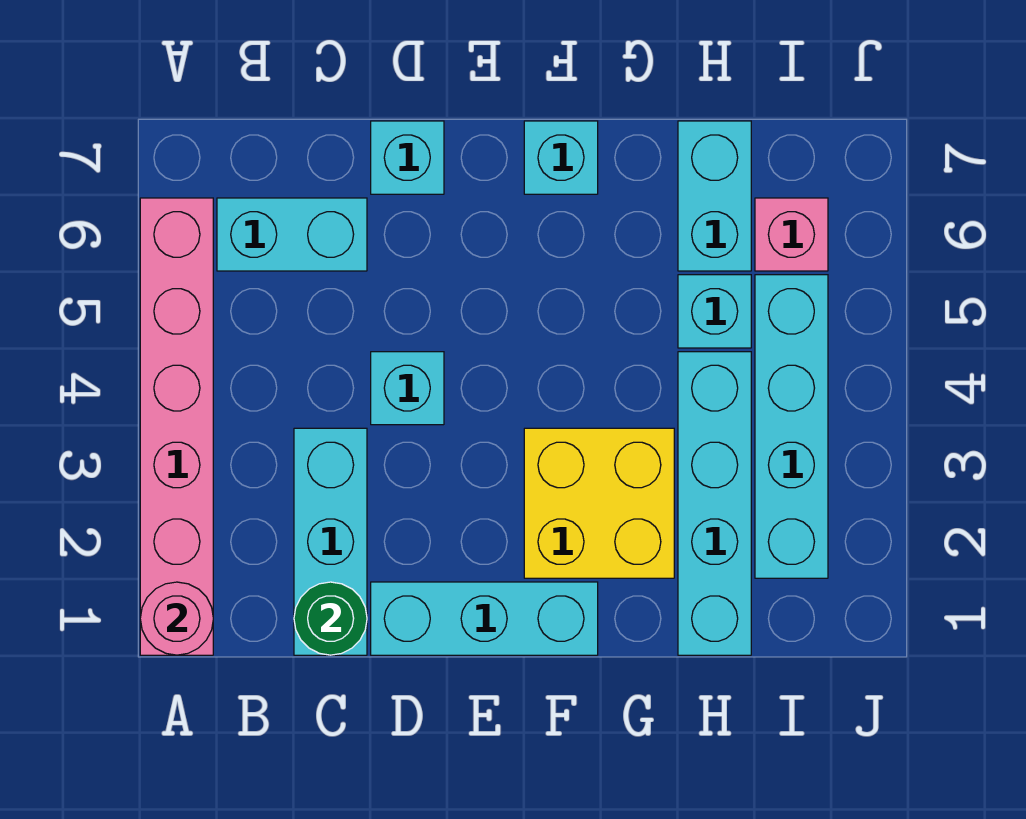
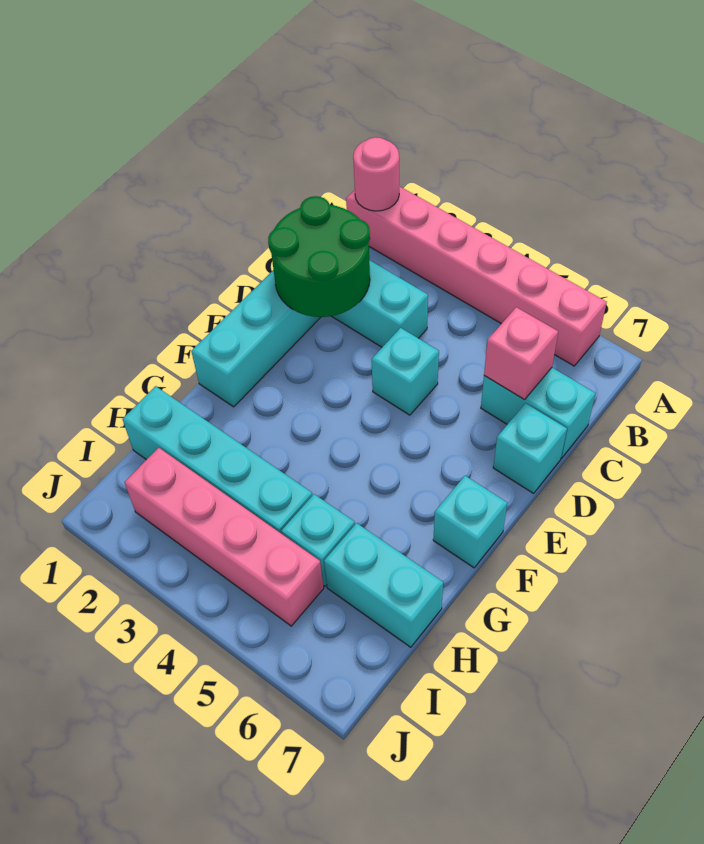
cyan brick B6:C6 level 1 -> cyan brick C6:C7 level 1
green round brick C1 level 2 -> green round brick C1:D2 level 2
yellow brick F2:G3 level 1 -> none
cyan brick I2:I5 level 1 -> pink brick I2:I5 level 1
pink brick I6 level 1 -> pink brick C6 level 2

